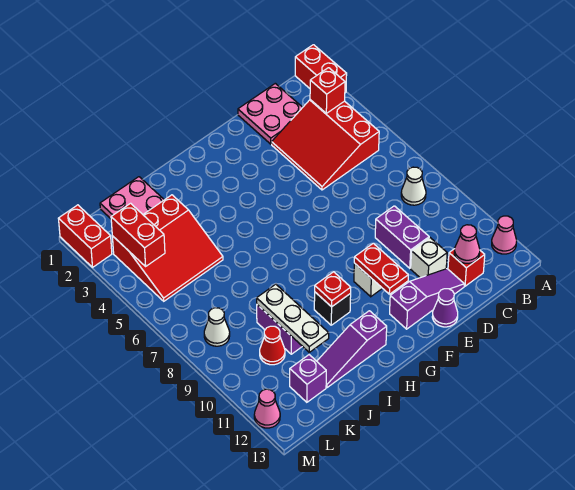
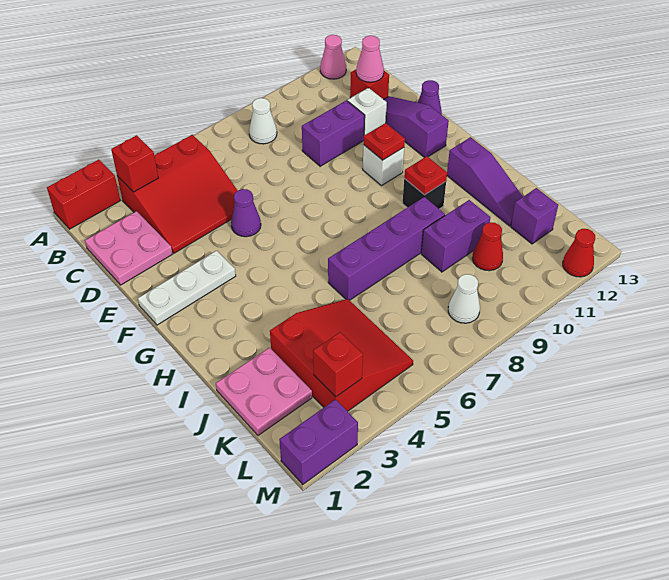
none -> purple cone E5 level 1
red plate F10:F11 level 2 -> red plate F10 level 2
none -> purple brick I6:I9 level 1
white plate J9:J11 level 2 -> white plate F1:F3 level 1
red brick L3:L4 level 2 -> red brick L3 level 2
red brick M1:M2 level 1 -> purple brick M1:M2 level 1
pink cone M12 level 1 -> red cone M12 level 1

